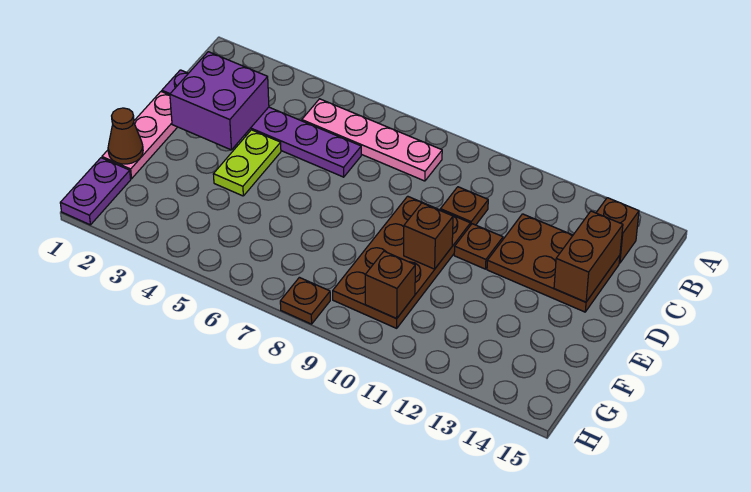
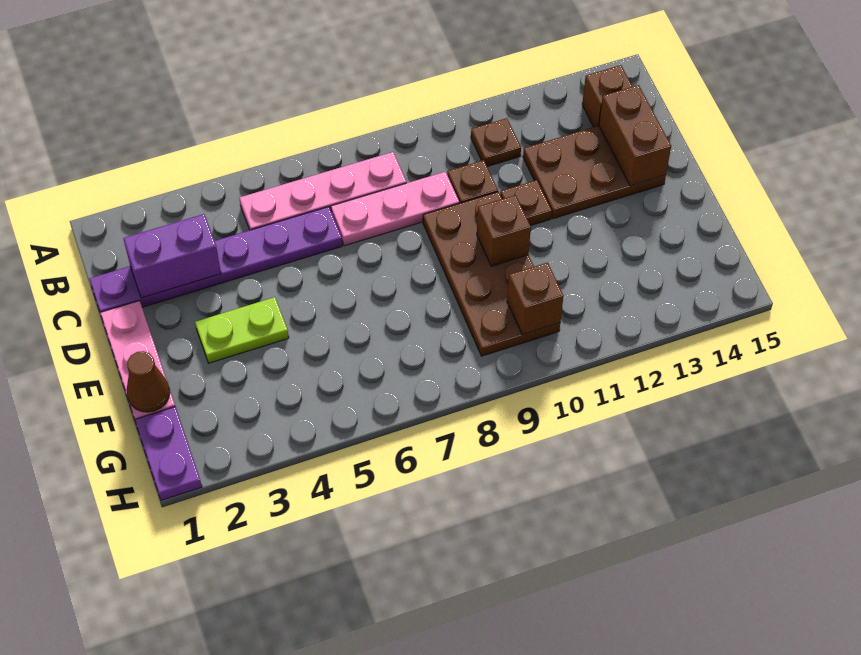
purple brick C2:D3 level 2 -> purple brick C2:C3 level 2
none -> pink plate C7:C9 level 1
lime plate D4:E4 level 1 -> lime plate E3:E4 level 1
brown plate H8 level 1 -> brown plate B11 level 1

